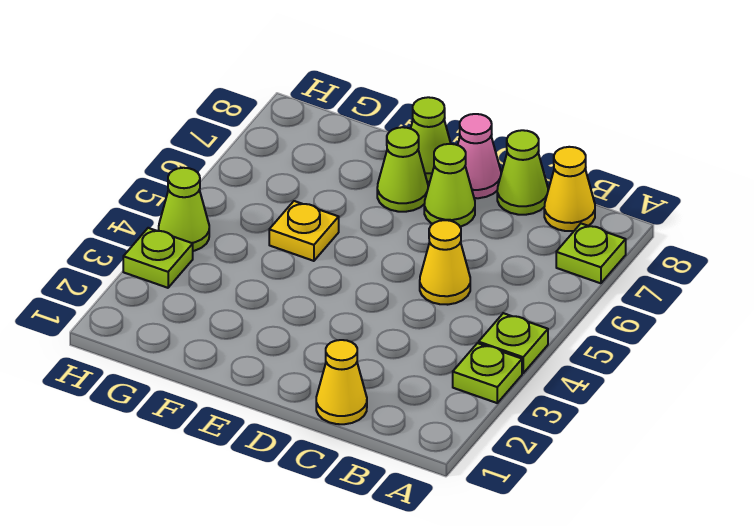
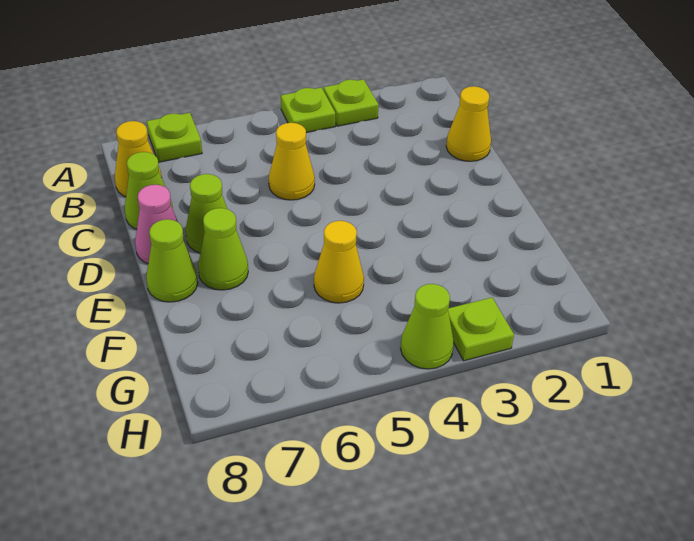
yellow plate F5 level 1 -> yellow cone F5 level 1

